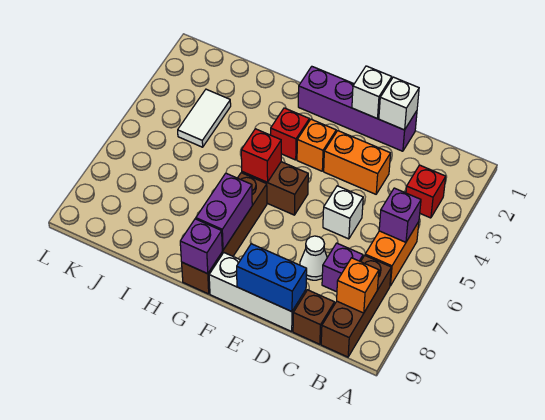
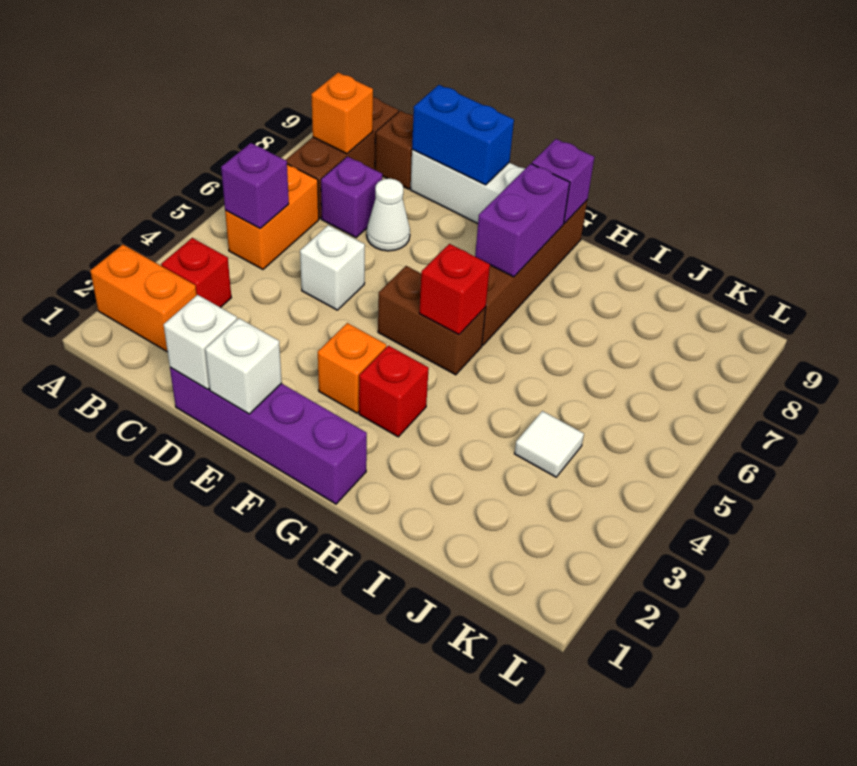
orange brick D3:E3 level 1 -> orange brick A2:B2 level 1
white tile J3:J4 level 1 -> white tile J4 level 1

